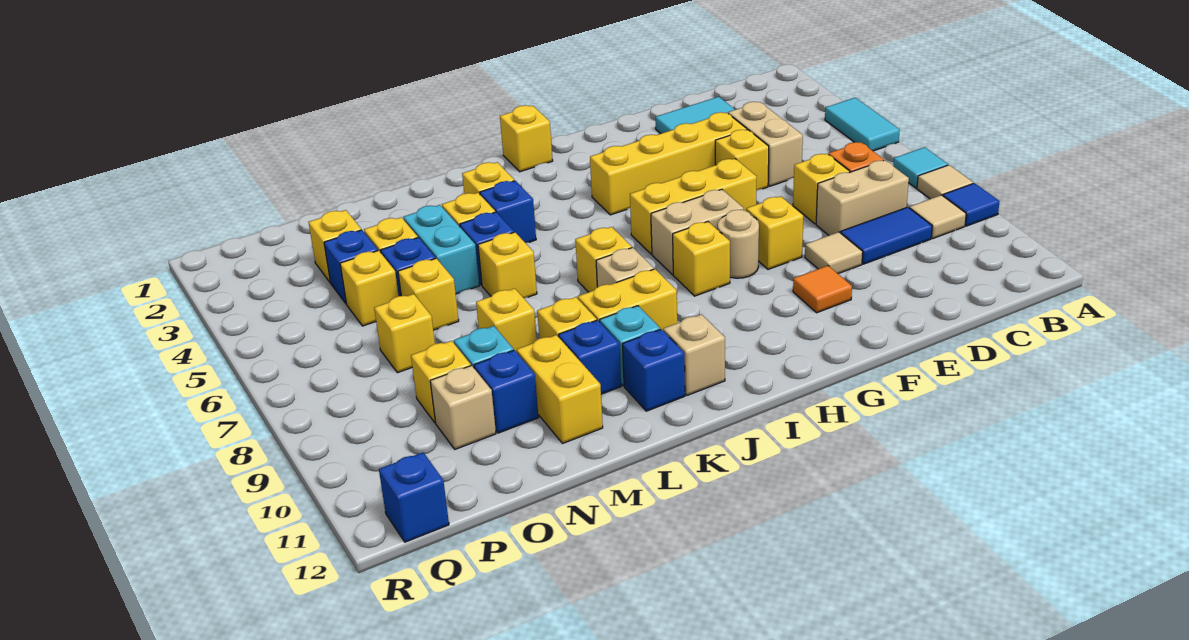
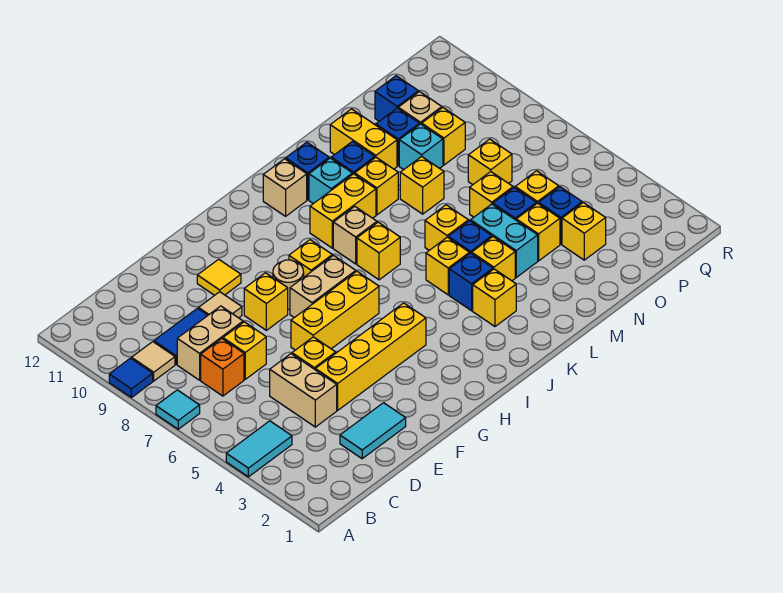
cyan tile A4:A5 level 1 -> cyan tile A4:B4 level 1
tan tile A8 level 1 -> none
orange tile F10 level 1 -> yellow tile F10 level 1
yellow brick I1 level 1 -> yellow brick K5 level 1
blue brick Q12 level 1 -> blue brick O11 level 1

